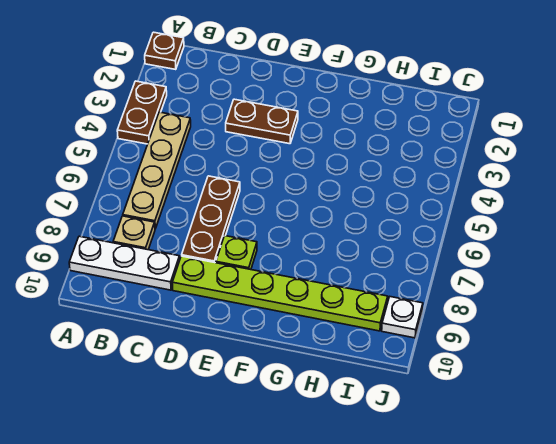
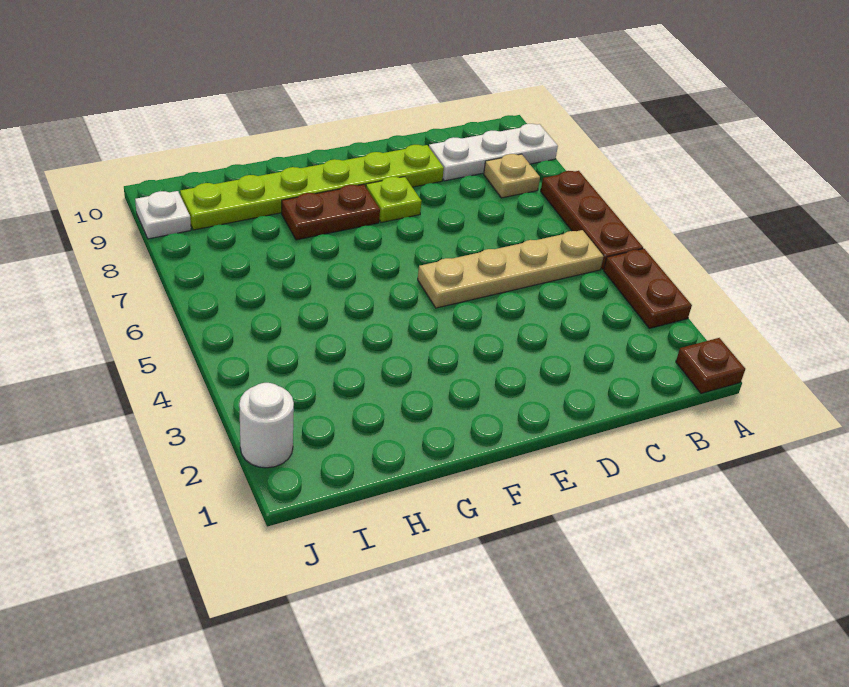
tan plate B4:B7 level 1 -> tan plate B5:E5 level 1
brown plate D3:E3 level 1 -> brown plate F8:G8 level 1
brown plate D6:D8 level 1 -> brown plate A5:A7 level 1
none -> white round brick J2 level 1

